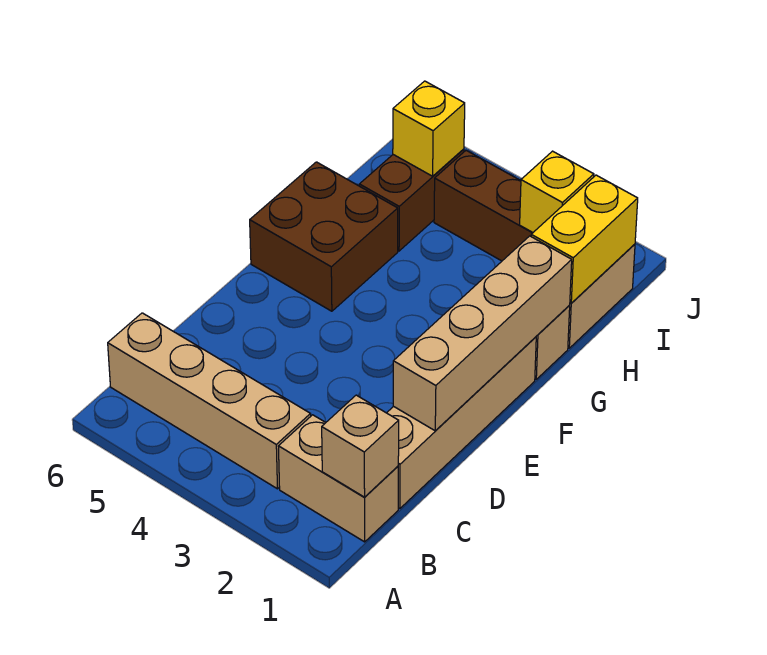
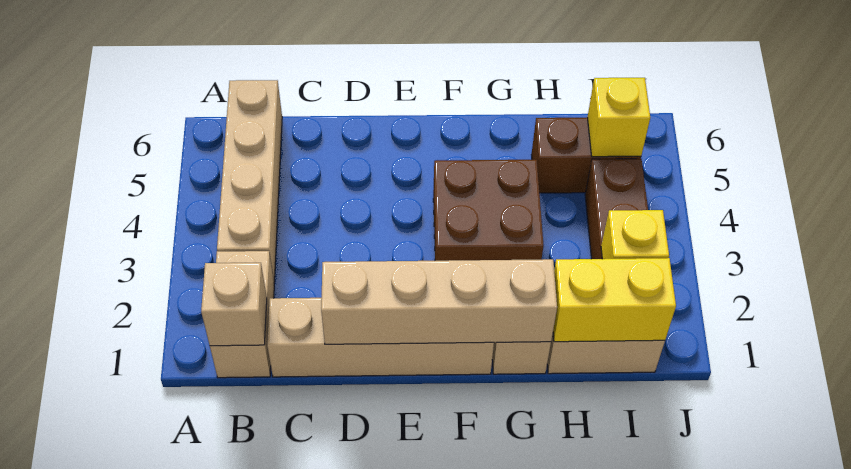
brown brick F5:G6 level 1 -> brown brick F3:G4 level 1

